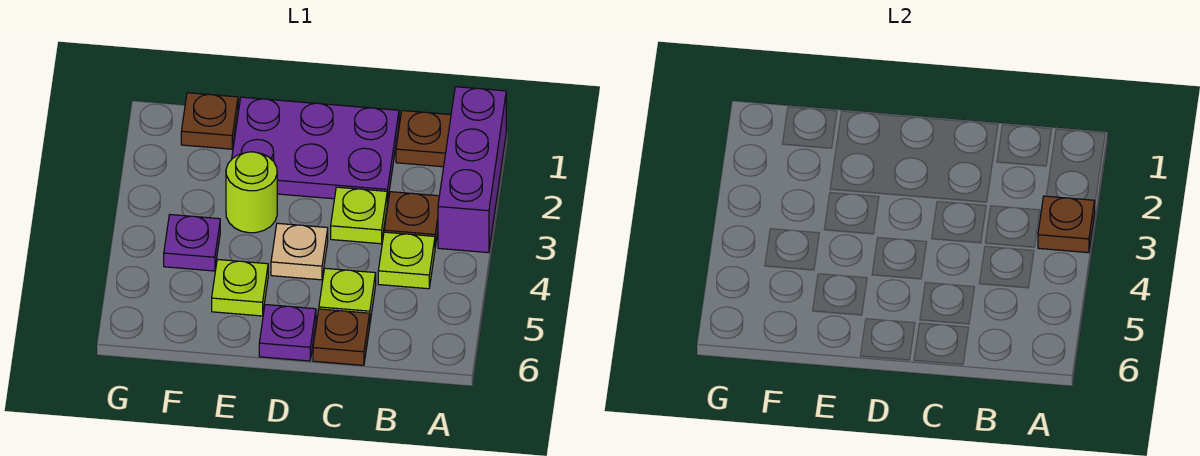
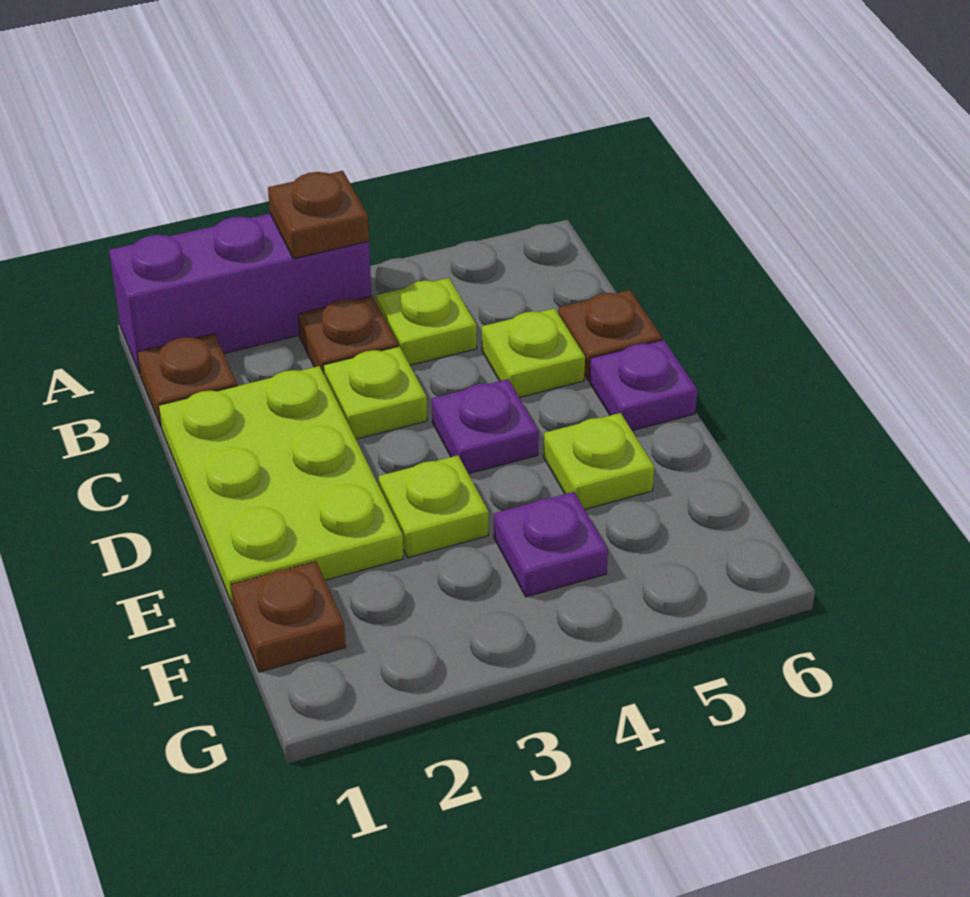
purple plate C1:E2 level 1 -> lime plate C1:E2 level 1
tan plate D4 level 1 -> purple plate D4 level 1
lime round brick E3 level 1 -> lime plate E3 level 1

